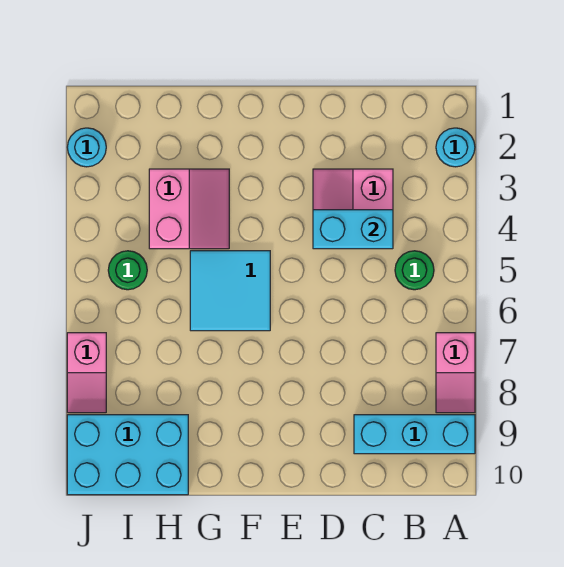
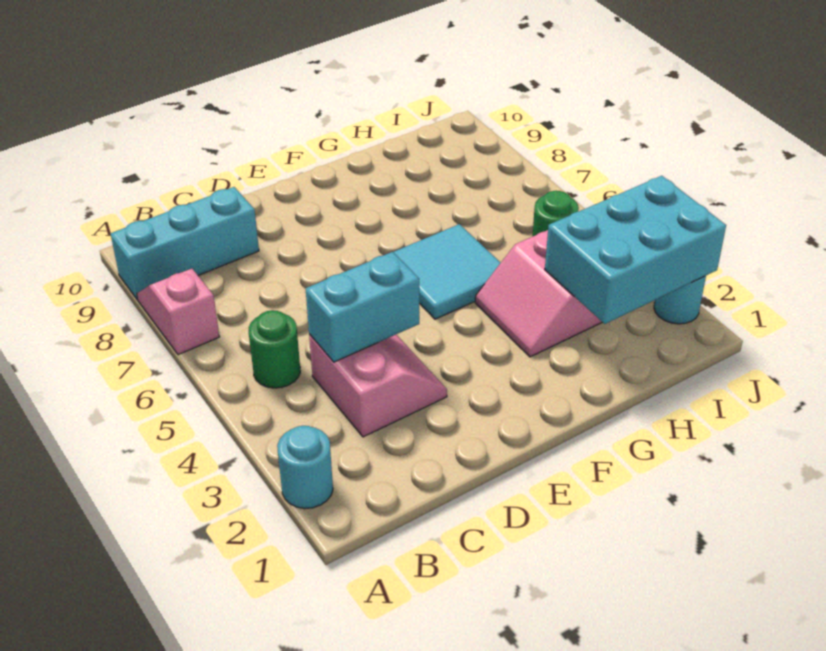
cyan brick H9:J10 level 1 -> cyan brick H2:J3 level 2
pink slope J7:J8 level 1 top 7 -> none

